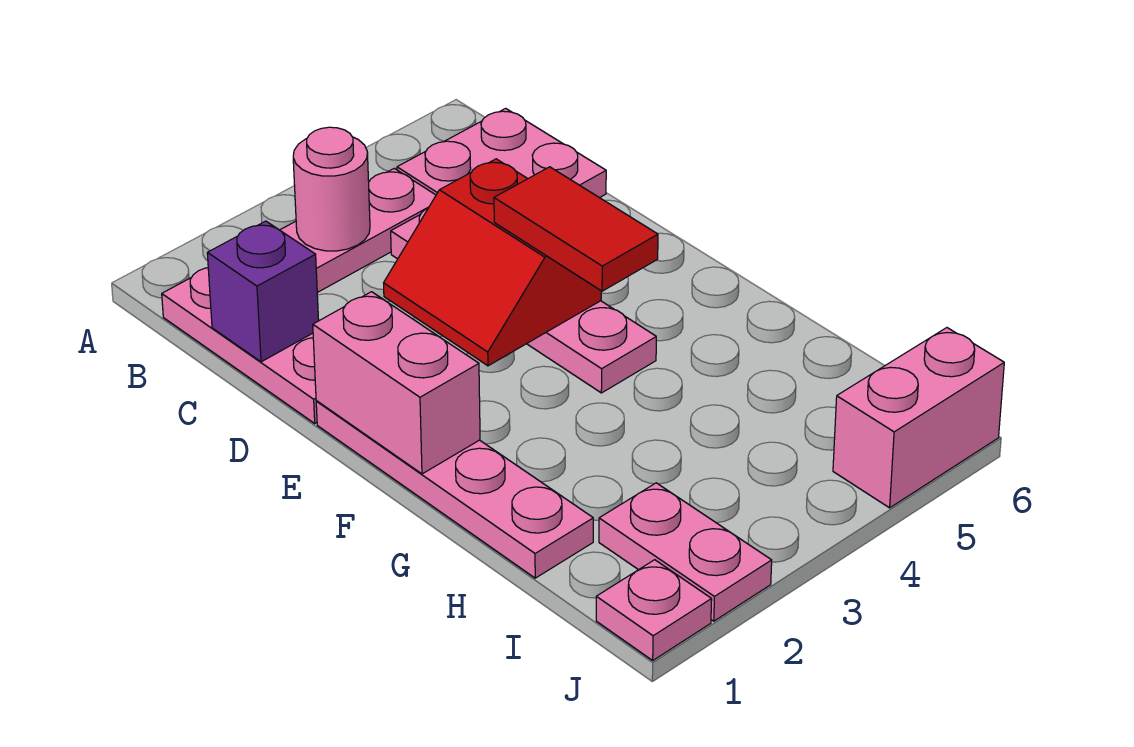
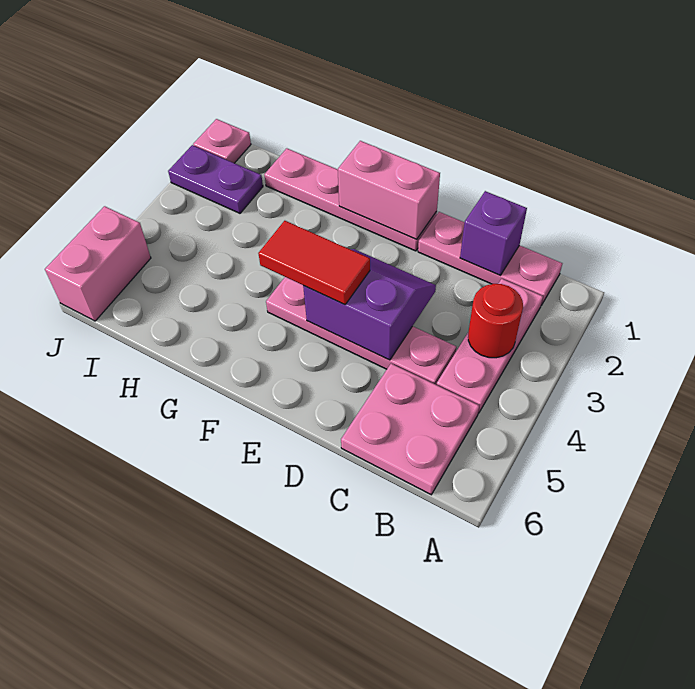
pink round brick B3 level 2 -> red round brick B3 level 2
red slope D3:E4 level 2 top 4 -> purple slope D3:E4 level 2 top 4
pink plate I2:J2 level 1 -> purple plate I2:J2 level 1

